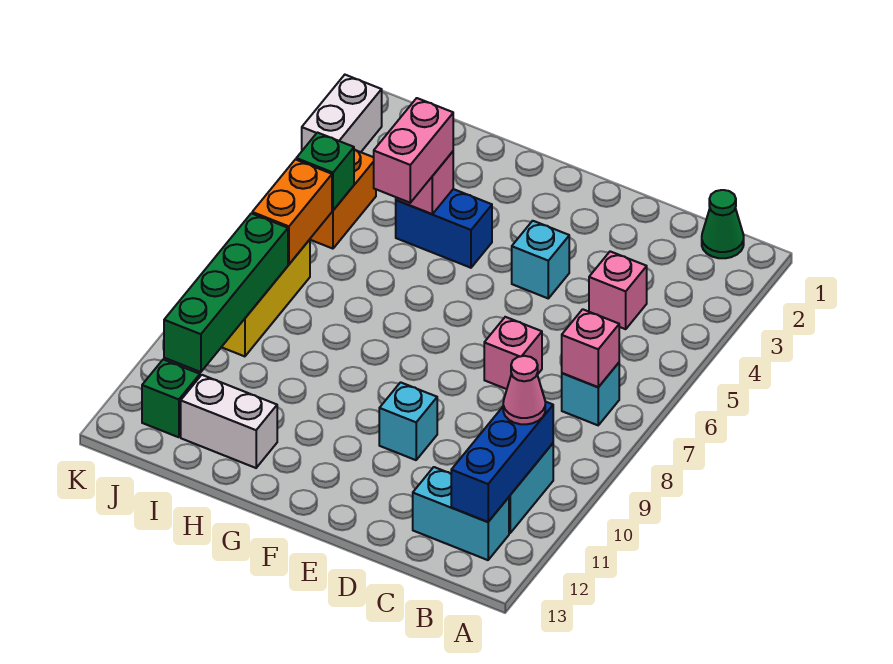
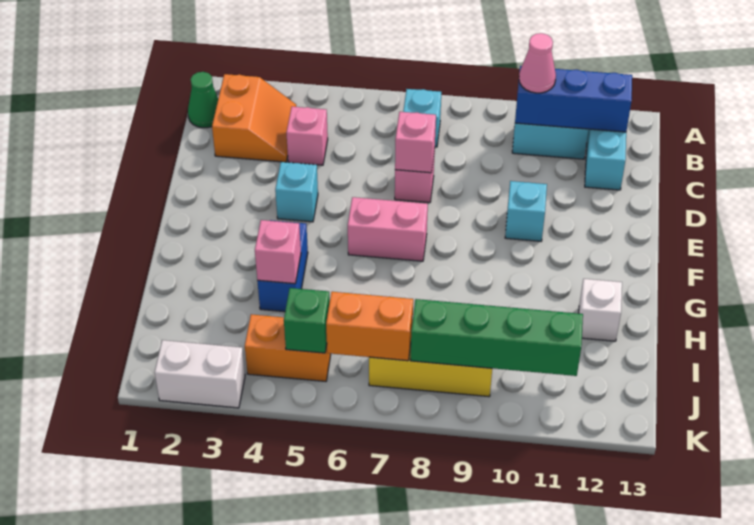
none -> orange slope B2:C3 level 1 top 2
pink brick B7 level 2 -> pink brick D7 level 2
pink brick H4:H5 level 3 -> pink brick F6:F7 level 1
white brick H12:I12 level 1 -> white brick H12 level 1
green brick J12 level 1 -> none

